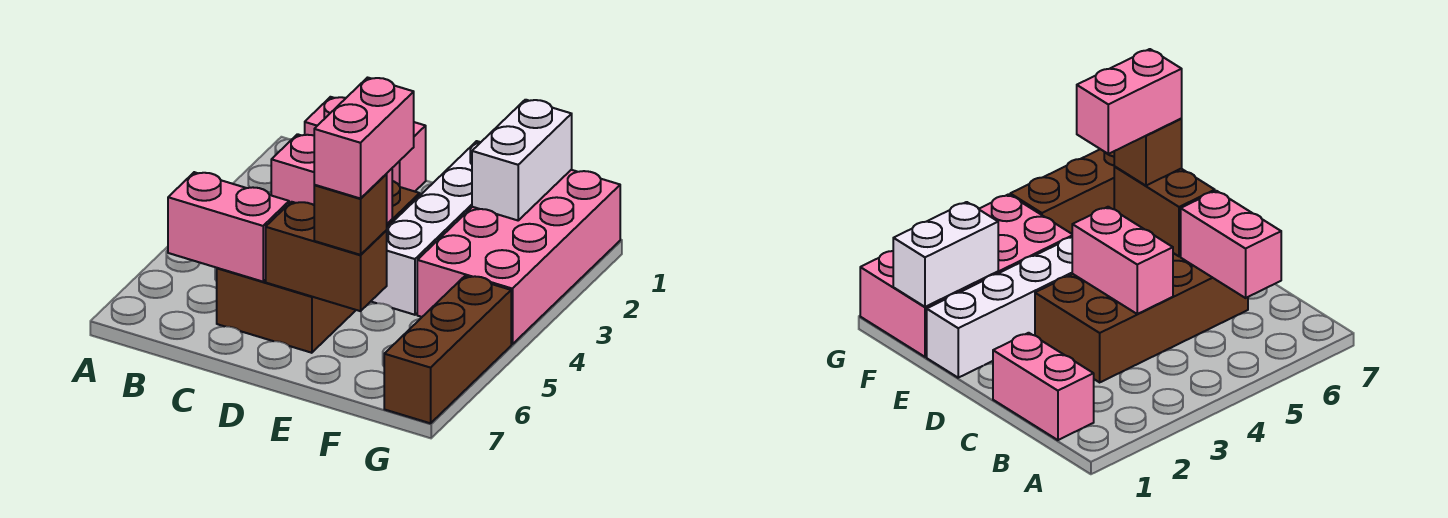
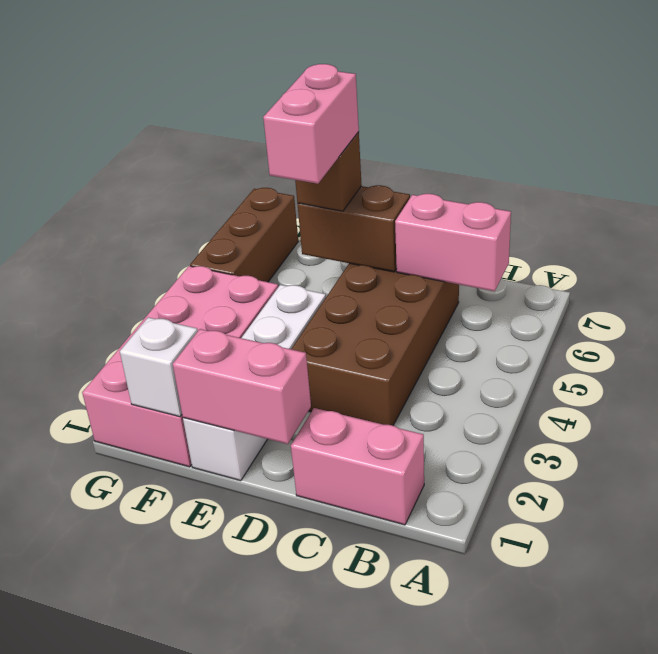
pink brick C4:D4 level 2 -> pink brick D1:E1 level 2
white brick F1:F2 level 2 -> white brick F1 level 2

